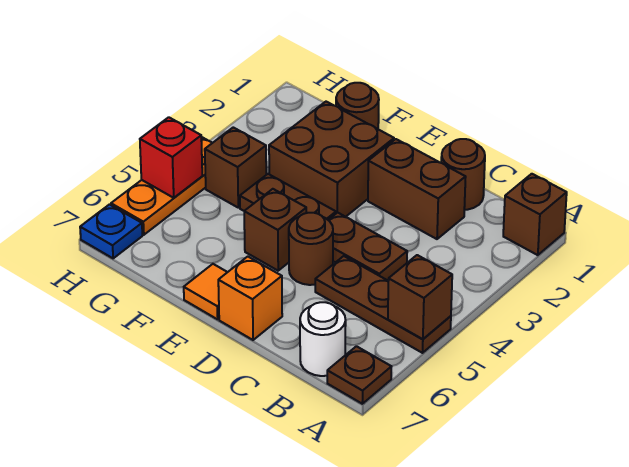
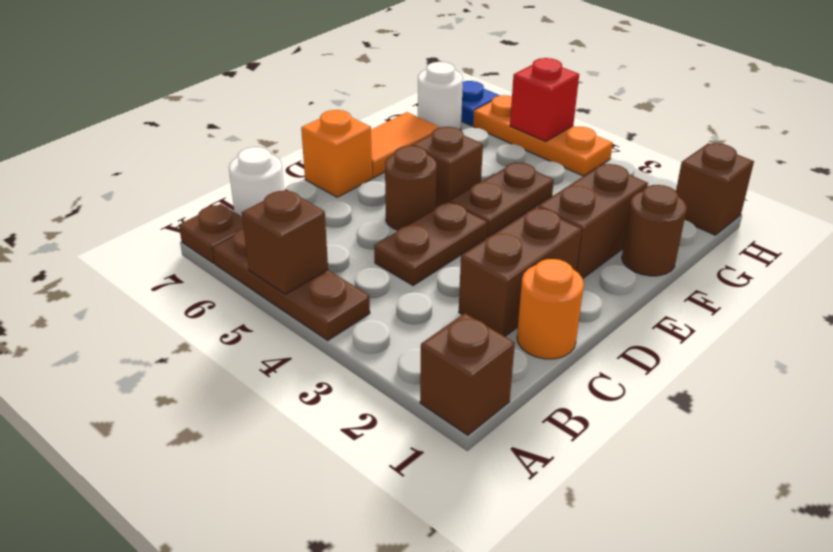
brown plate A5:C5 level 1 -> brown plate A4:A6 level 1
brown round brick C1 level 1 -> orange round brick C1 level 1
brown brick E2:F3 level 1 -> brown brick E2:F2 level 1
orange tile E7 level 1 -> orange tile E7:F7 level 1
brown brick G4 level 1 -> brown brick H1 level 1
none -> white round brick G7 level 1

